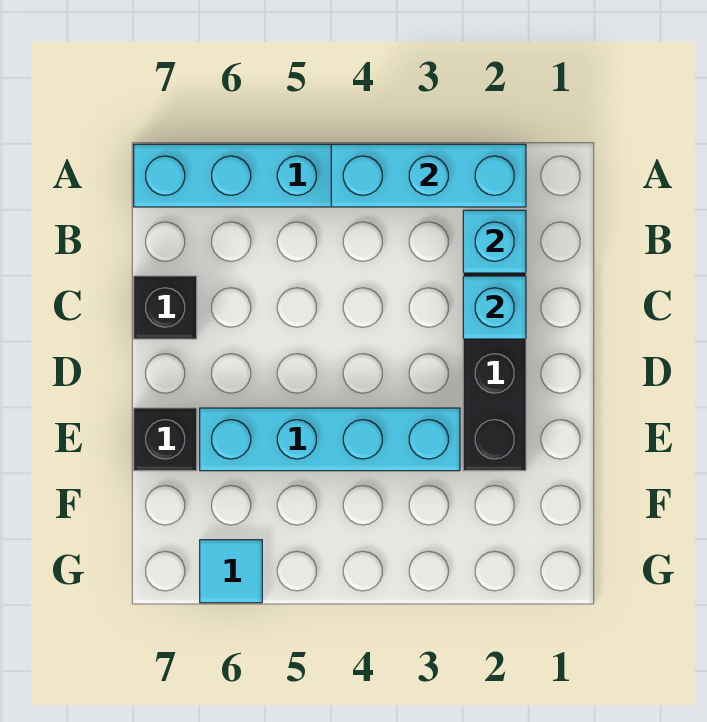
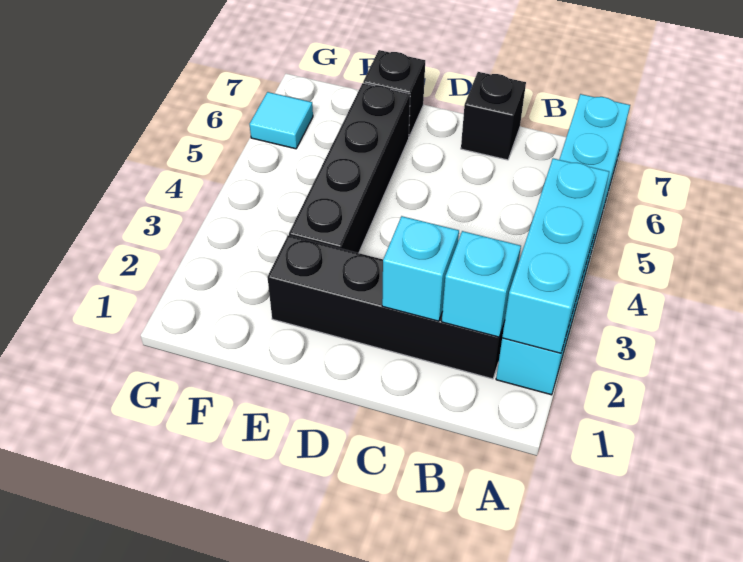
cyan brick E3:E6 level 1 -> black brick E3:E6 level 1

